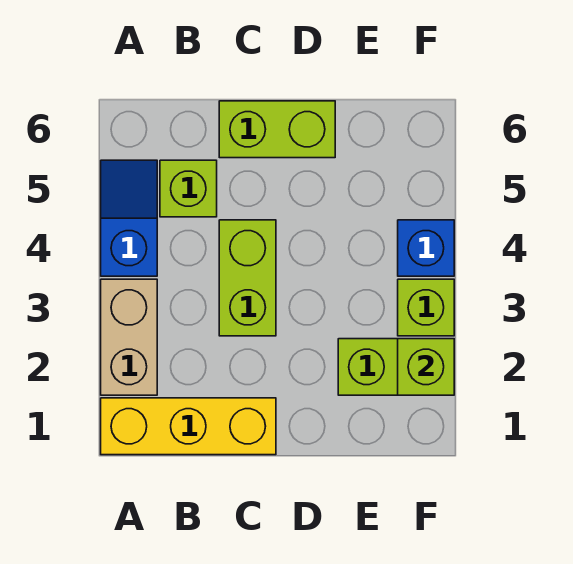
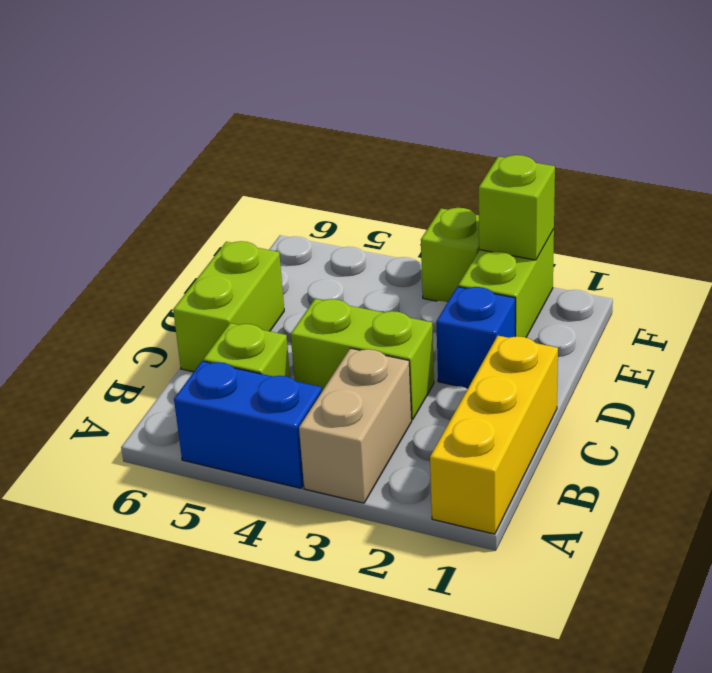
tan brick A2:A3 level 1 -> tan brick A3:B3 level 1
blue slope A4:A5 level 1 top 4 -> blue brick A4:A5 level 1
blue brick F4 level 1 -> blue brick D2 level 1

